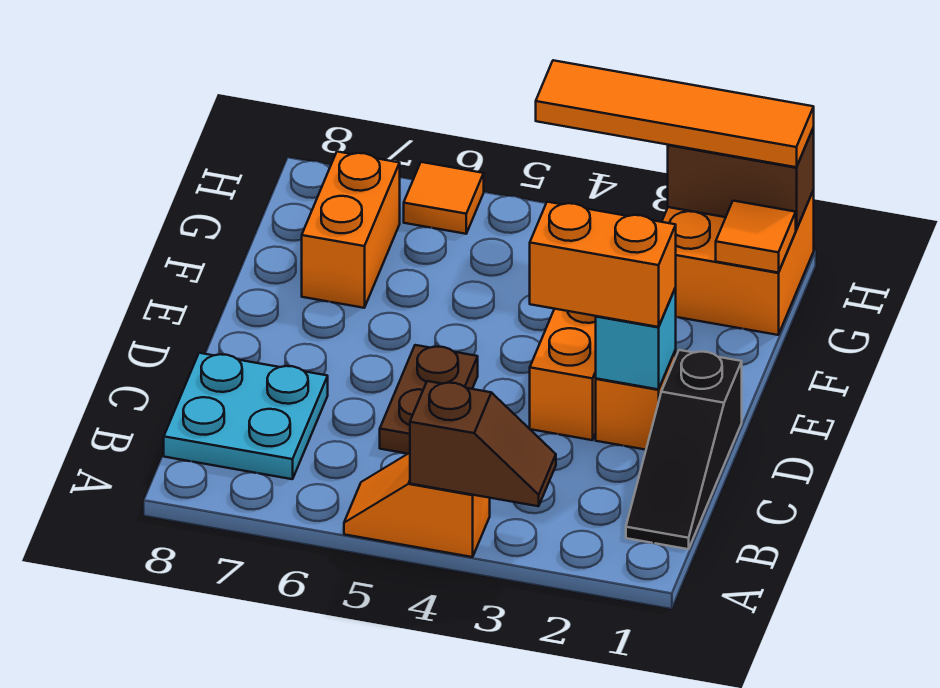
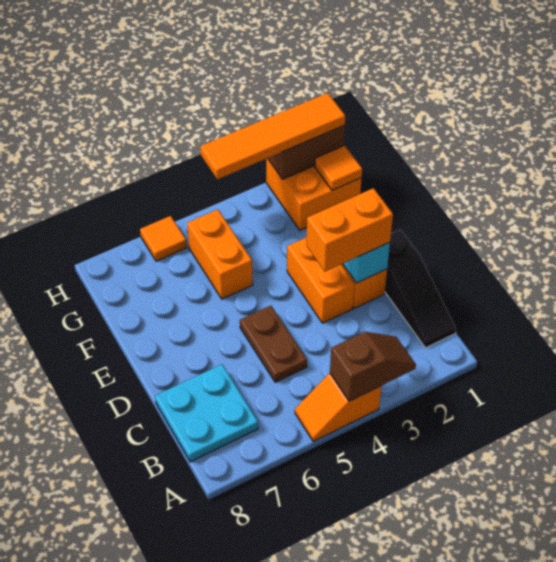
orange brick F7:G7 level 1 -> orange brick F5:G5 level 1

